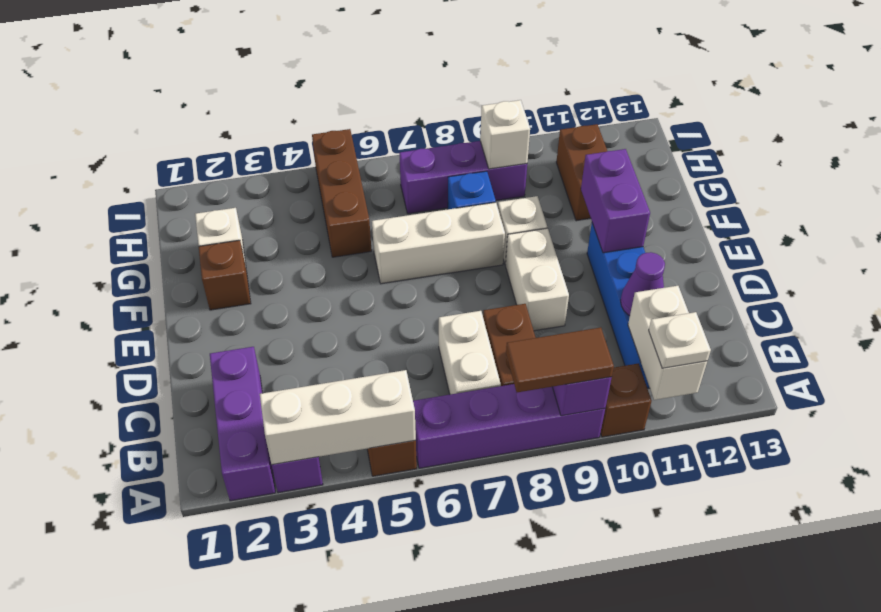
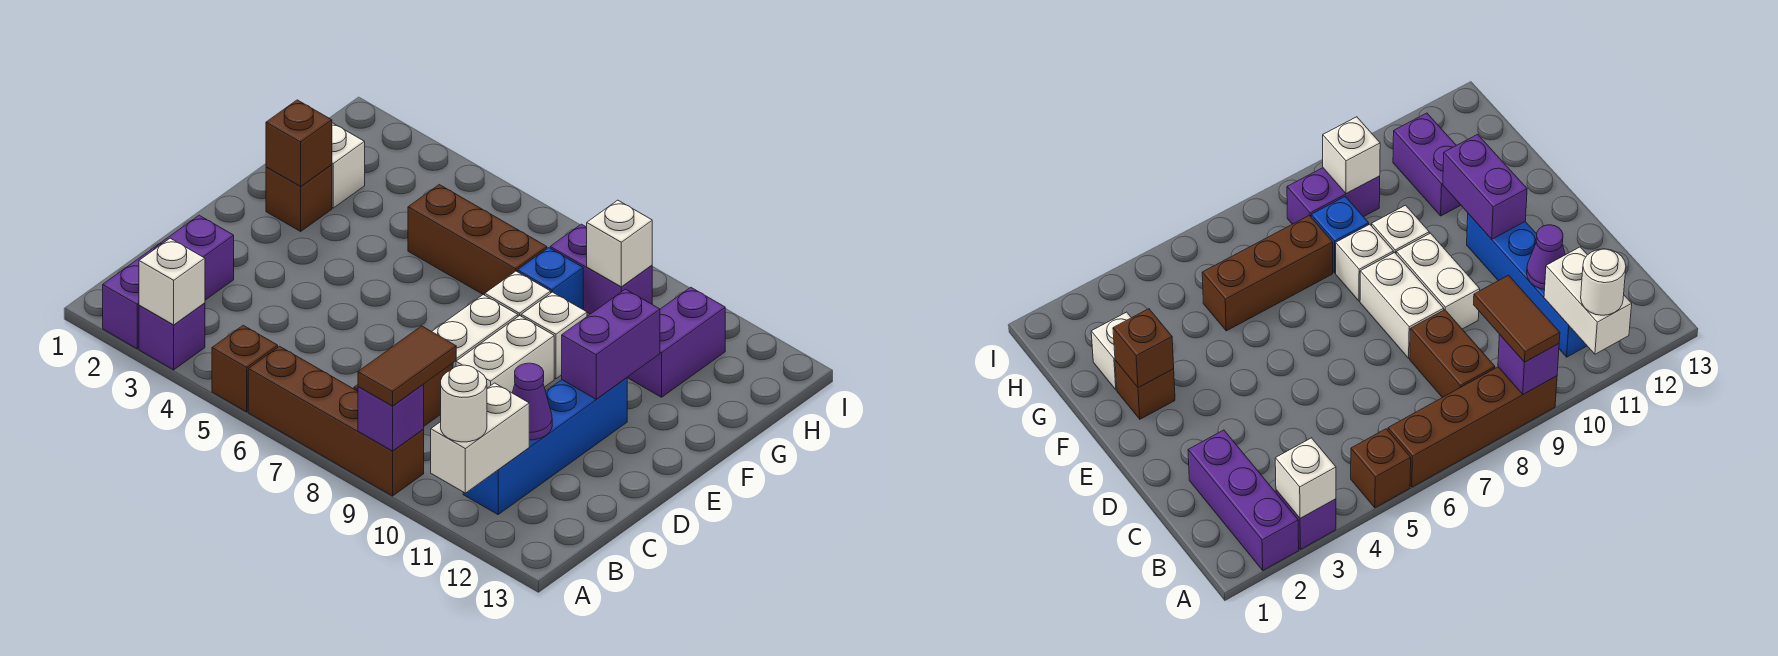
white brick A3:A5 level 2 -> white brick A3 level 2
purple brick A6:A9 level 1 -> brown brick A6:A9 level 1
brown tile A8:A9 level 3 -> brown tile A9:B9 level 3
brown brick A10 level 1 -> brown brick F2 level 2
white plate A11 level 3 -> white round brick A11 level 3
white brick B7:C7 level 1 -> white brick D8:E8 level 1
white brick F6:F8 level 1 -> white brick F8 level 1
brown brick G5:I5 level 1 -> brown brick G5:G7 level 1
brown brick G11:H11 level 1 -> purple brick G11:H11 level 1
purple brick H7:H9 level 1 -> purple brick H8:H9 level 1

